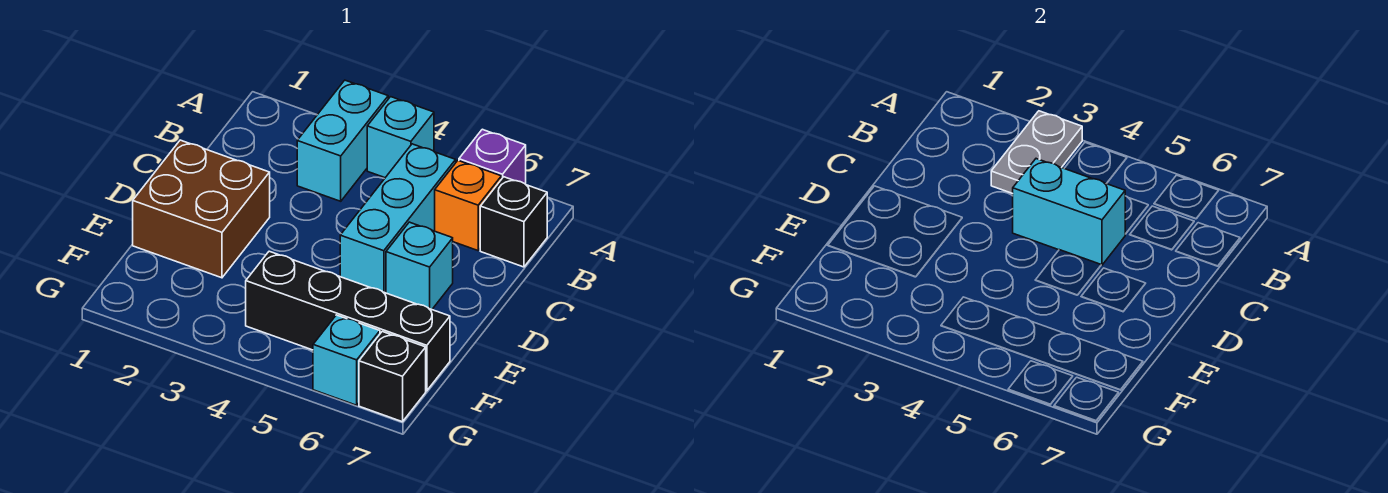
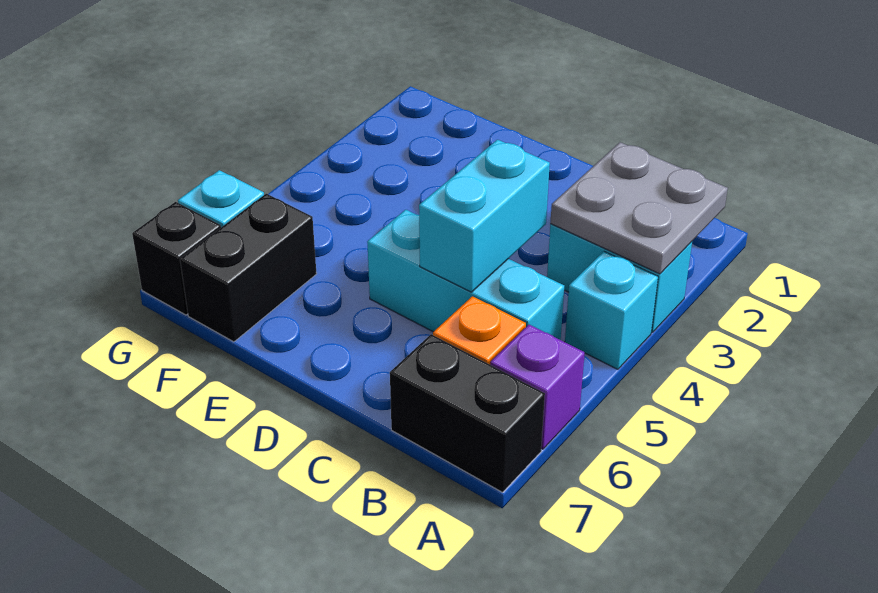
grey plate A3:B3 level 2 -> grey plate A2:B3 level 2
black brick B7 level 1 -> black brick A7:B7 level 1
brown brick D1:E2 level 1 -> none
cyan brick D6 level 1 -> none
black brick F4:F7 level 1 -> black brick F6:F7 level 1

